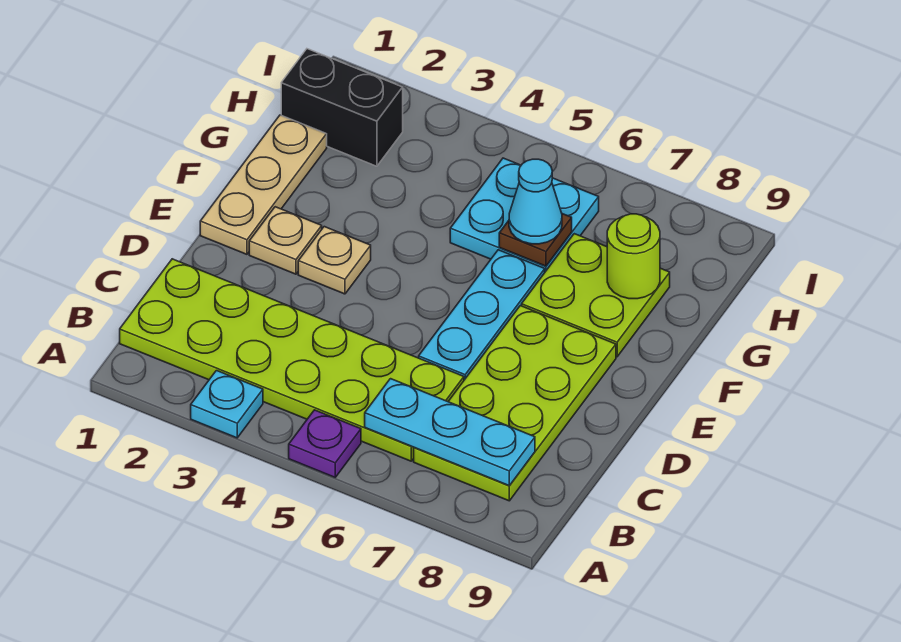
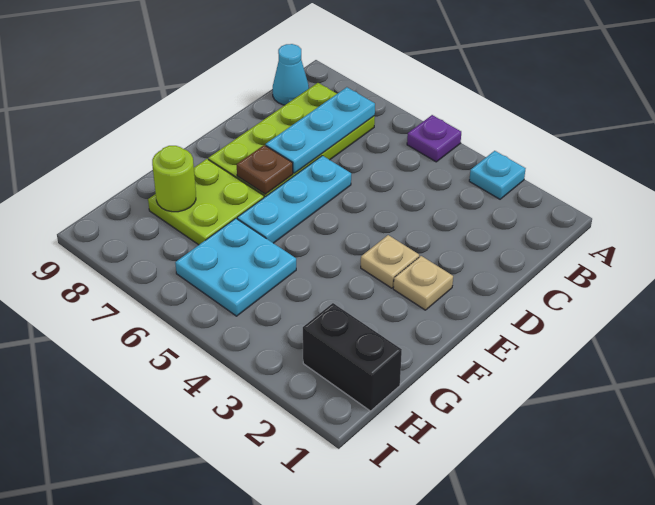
lime plate B1:C6 level 1 -> none
cyan plate B6:B8 level 2 -> cyan plate B7:D7 level 2
tan plate E1:G1 level 1 -> none
brown plate G6 level 2 -> brown plate E7 level 2
cyan cone G6 level 3 -> cyan cone B9 level 1

